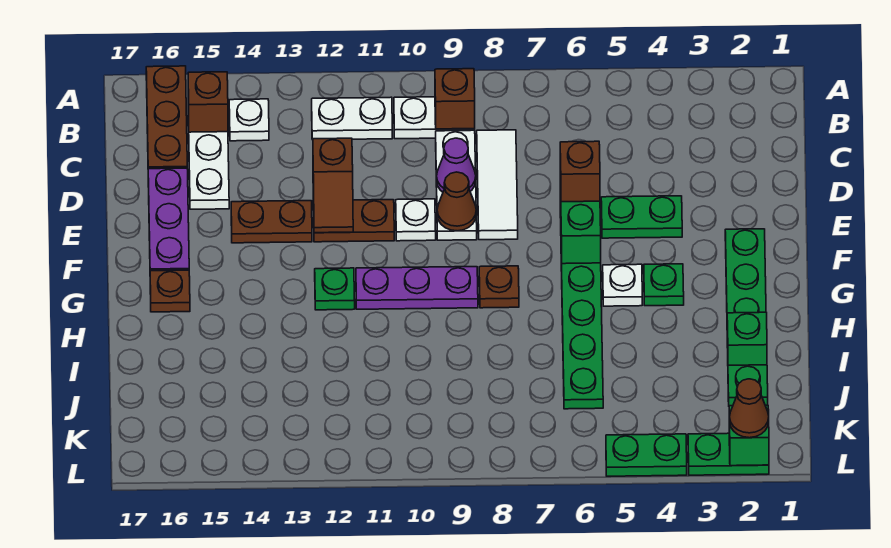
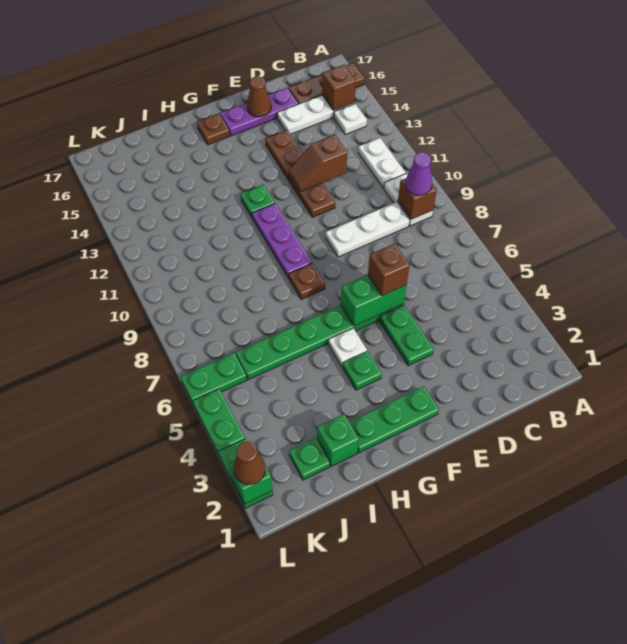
white tile C8:E8 level 1 -> none
purple cone D9 level 2 -> purple cone B9 level 3
brown cone E9 level 2 -> brown cone E16 level 2
white plate E10 level 1 -> none
none -> green plate K6:L6 level 1

